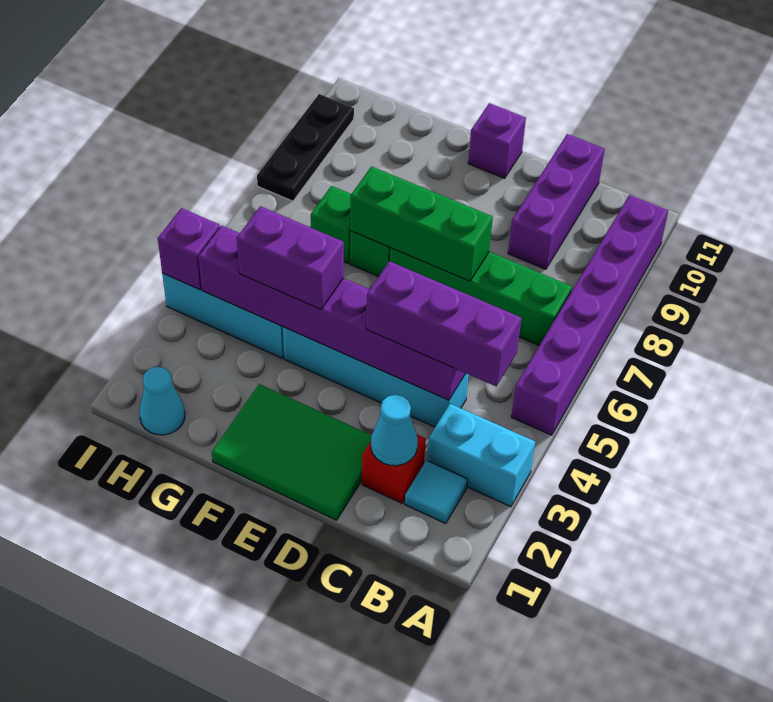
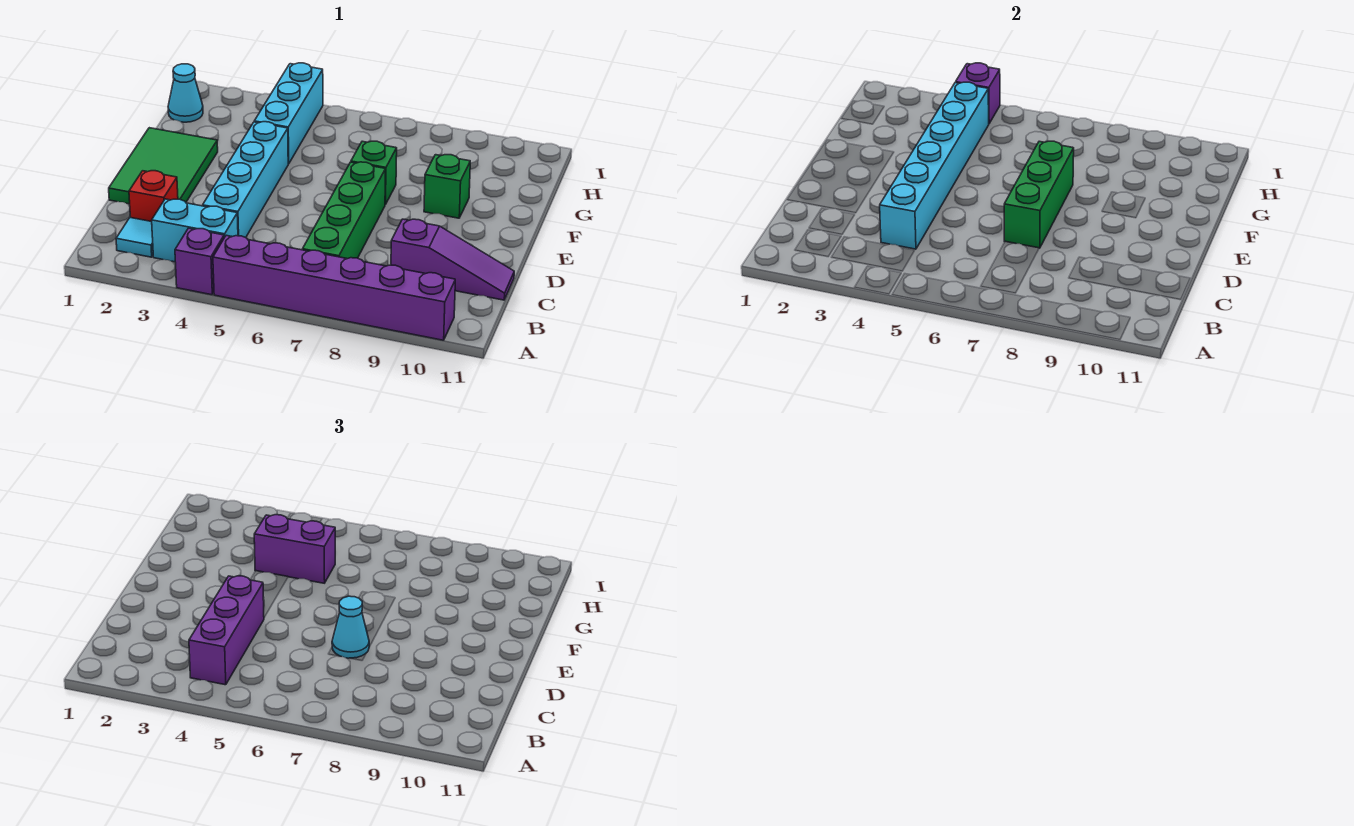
cyan brick A3:B3 level 1 -> cyan brick B3:B4 level 1
cyan cone C2 level 2 -> cyan cone D7 level 3
purple brick C4:H4 level 2 -> cyan brick C4:H4 level 2
purple brick C9:C11 level 1 -> purple slope C9:C11 level 1 top 9
purple brick E11 level 1 -> purple brick A4 level 1
purple brick F4:G4 level 3 -> purple brick G4:G5 level 3
green brick G7 level 1 -> green brick F9 level 1
black plate I8:I10 level 1 -> none

